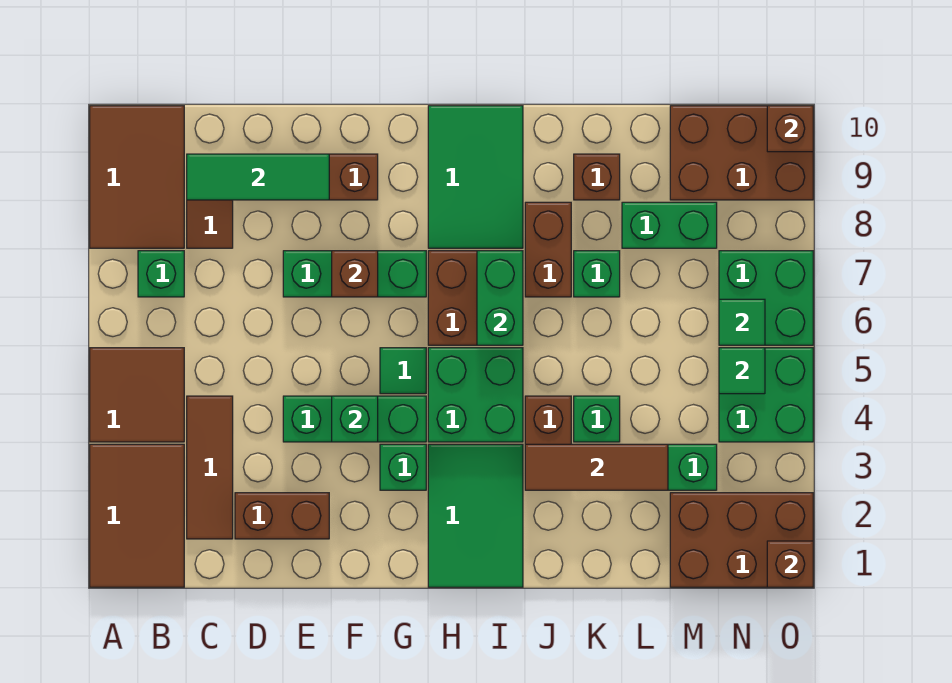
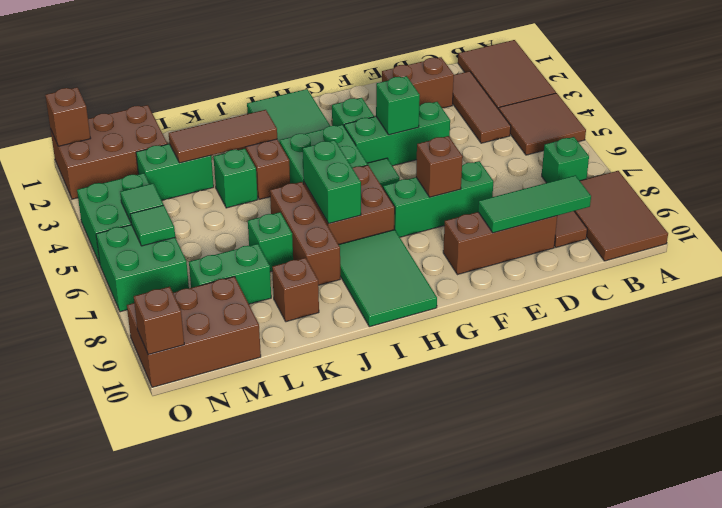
brown brick J7:J8 level 1 -> brown brick J6:J8 level 1

